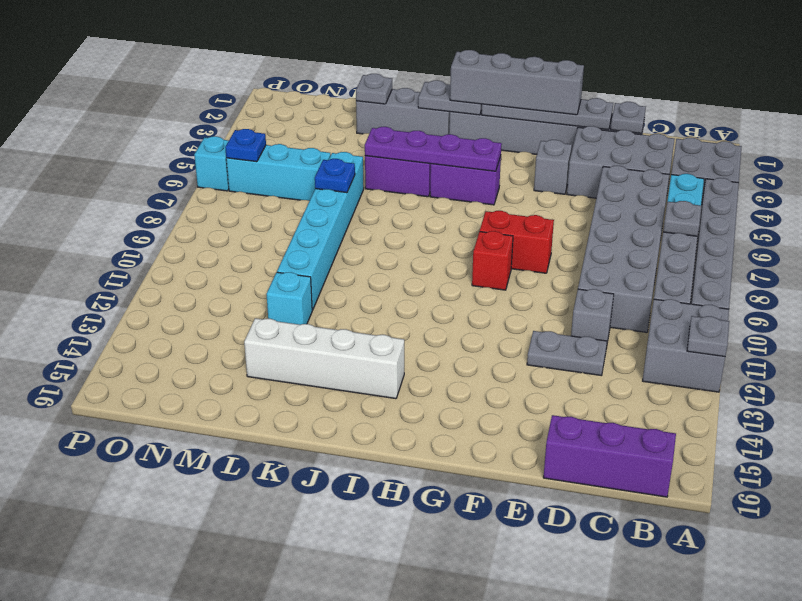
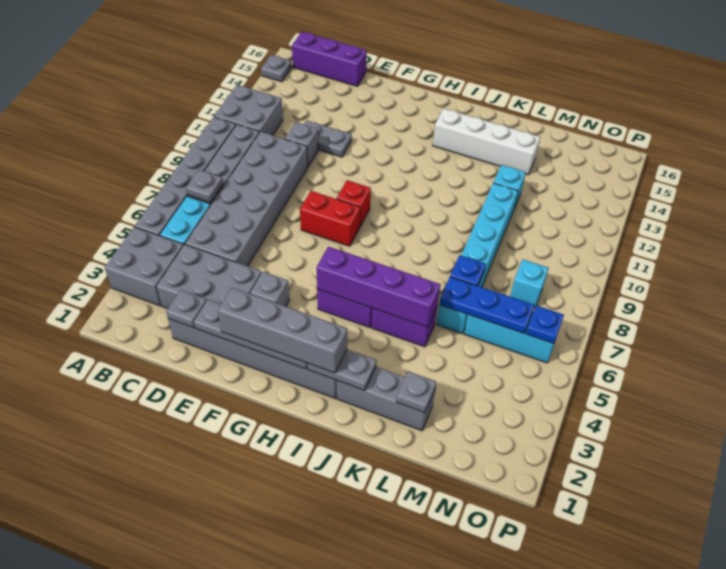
grey plate A12 level 2 -> grey plate A15 level 1
purple plate H5:K5 level 2 -> purple brick H5:K5 level 2
none -> blue plate L6:N6 level 2
cyan brick P6 level 1 -> cyan brick N8 level 1

